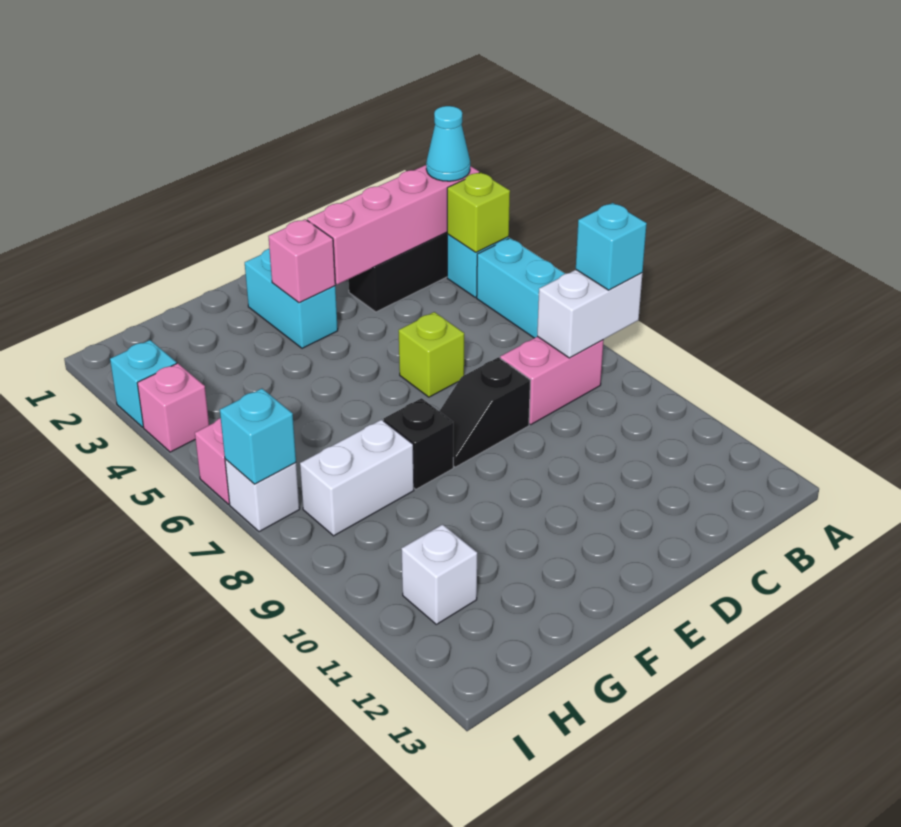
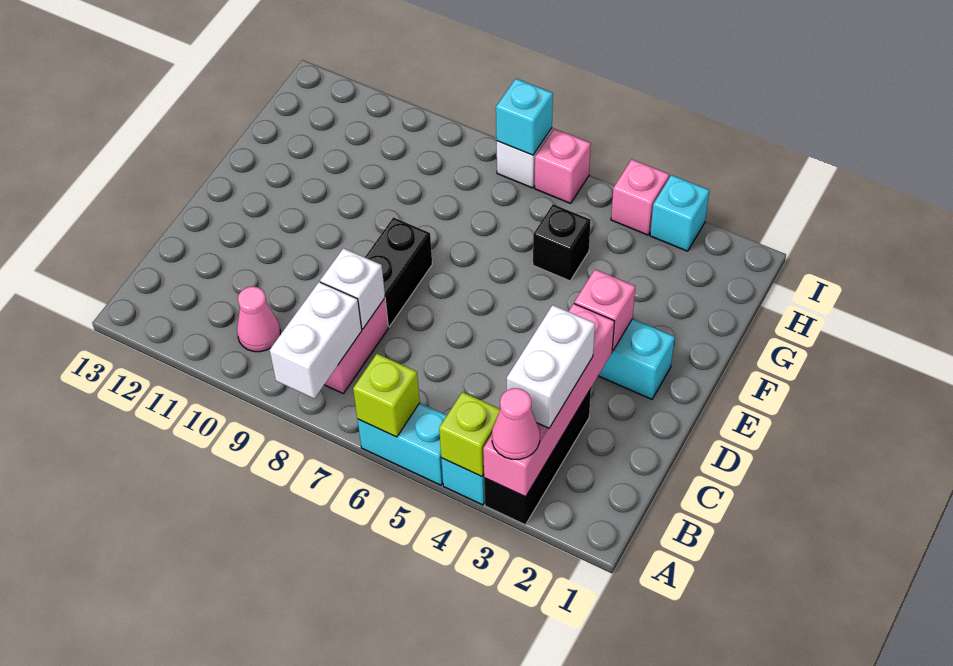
cyan cone A3 level 3 -> pink cone A3 level 3
cyan brick A8 level 3 -> none
none -> pink cone B10 level 1
lime brick D6 level 1 -> lime brick A6 level 2
black slope D8:E8 level 1 top D -> black brick D8:E8 level 1
black brick F8 level 1 -> black brick G5 level 1
white brick G8:H8 level 1 -> white brick B3:C3 level 3
white brick H11 level 1 -> white brick C8 level 2

